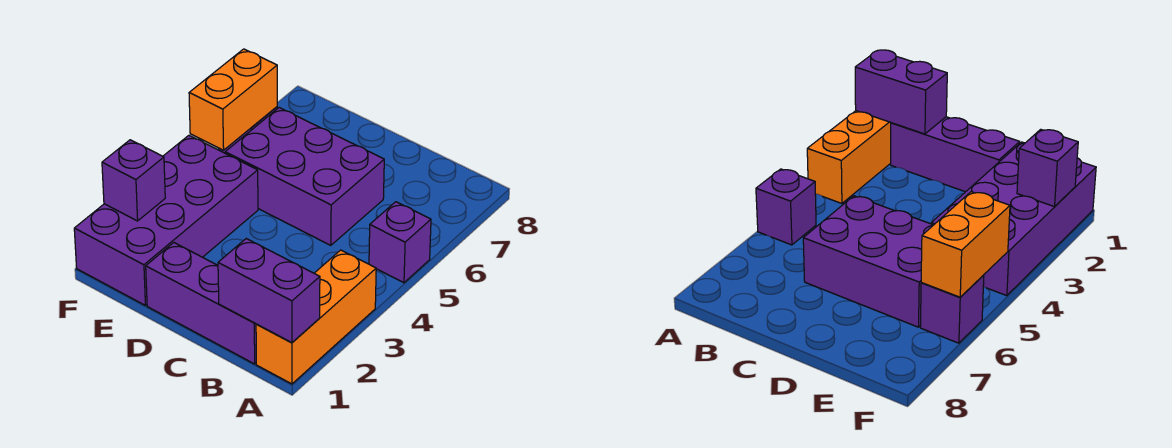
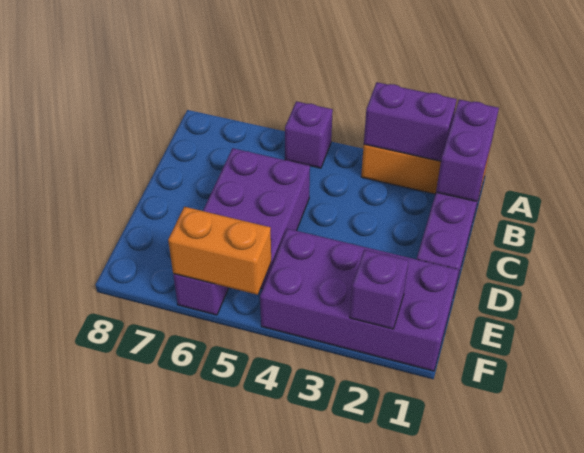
none -> purple brick A2:A3 level 2

